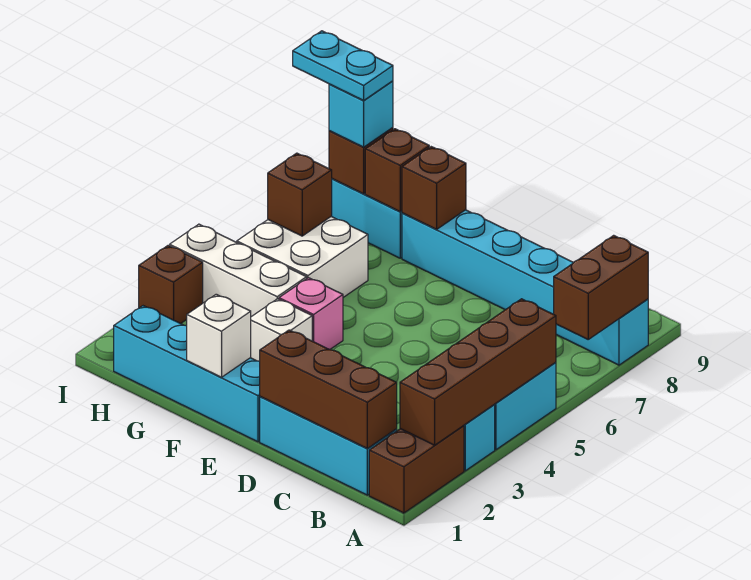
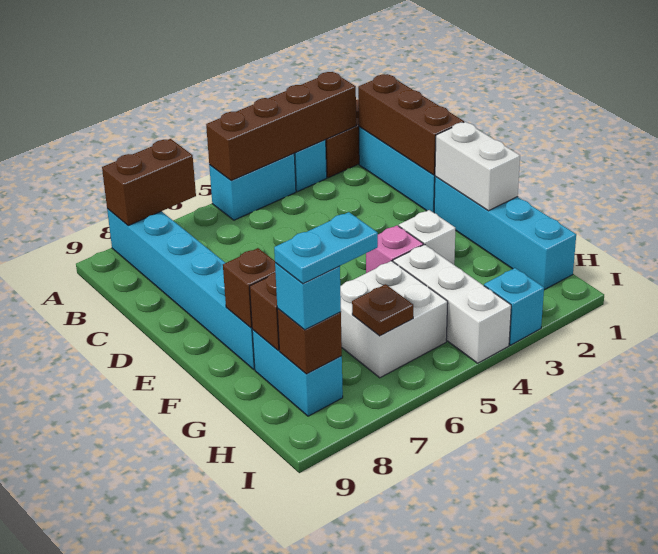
white brick F1 level 2 -> white brick E1:F1 level 2
brown brick H6 level 2 -> brown plate H6 level 2
cyan plate H8:I8 level 4 -> cyan plate H7:H8 level 4
brown brick I3 level 1 -> cyan brick I3 level 1

